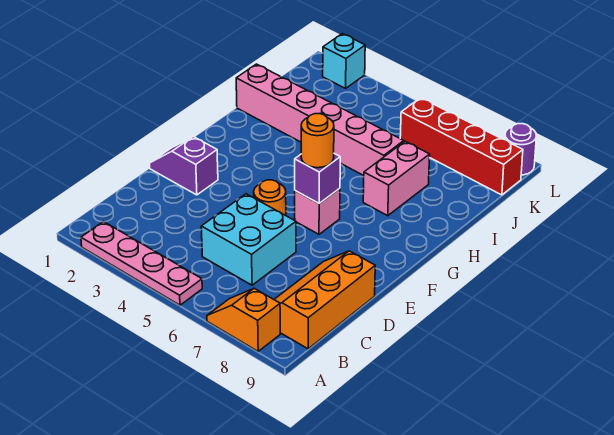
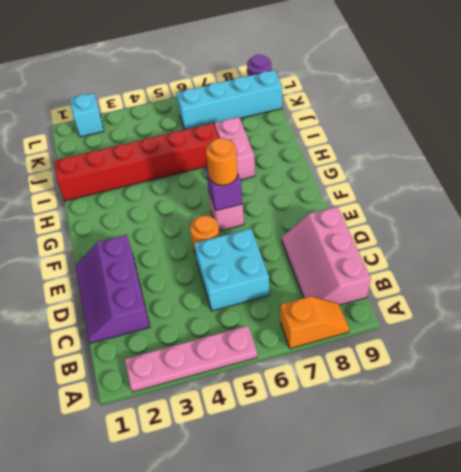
orange slope A7:A8 level 1 top 8 -> orange slope A7:A8 level 1 top 7
orange slope B8:D9 level 1 top 9 -> pink slope B8:D9 level 1 top 9
purple slope E1:E2 level 1 top 2 -> purple slope C1:E2 level 1 top 2
pink brick I1:I6 level 1 -> red brick I1:I6 level 1
red brick K6:K9 level 1 -> cyan brick K6:K9 level 1

